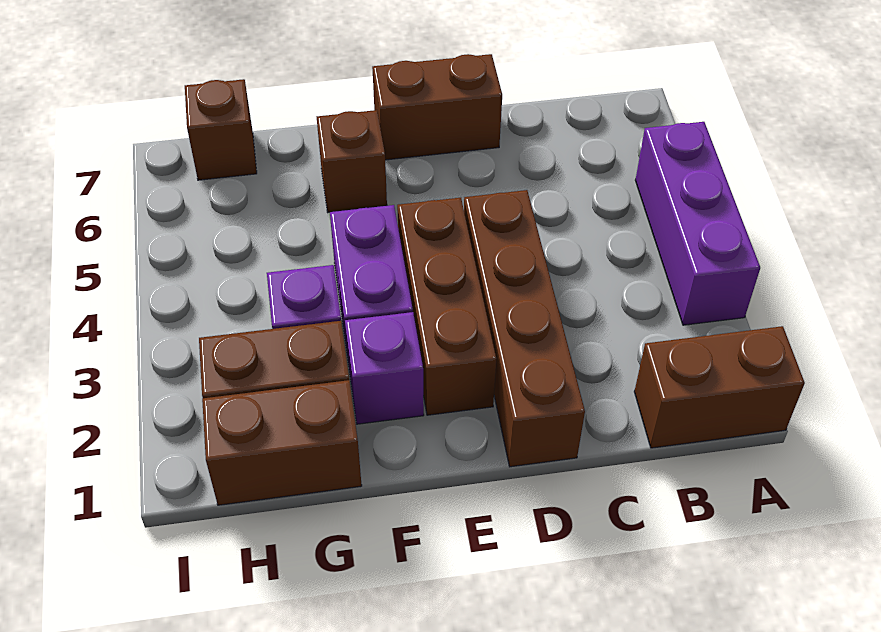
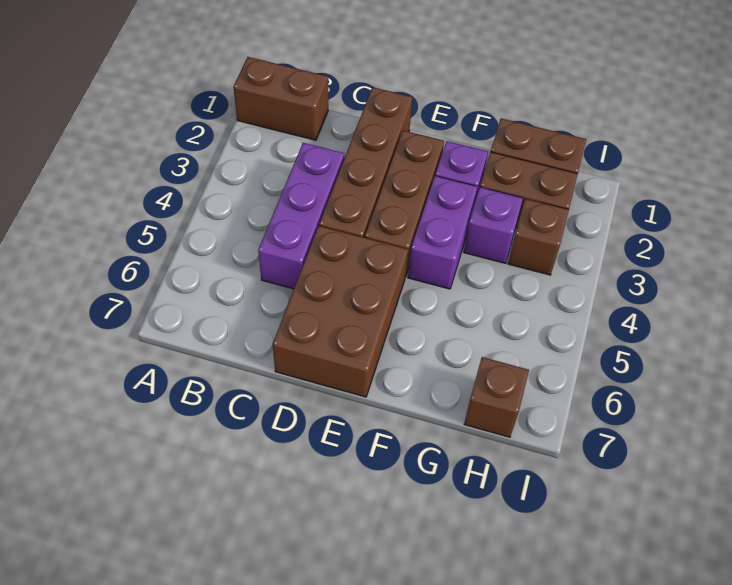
purple brick A3:A5 level 1 -> purple brick C3:C5 level 1
brown brick D7:E7 level 1 -> brown brick D5:E7 level 1
brown brick F6 level 1 -> brown brick H3 level 1

